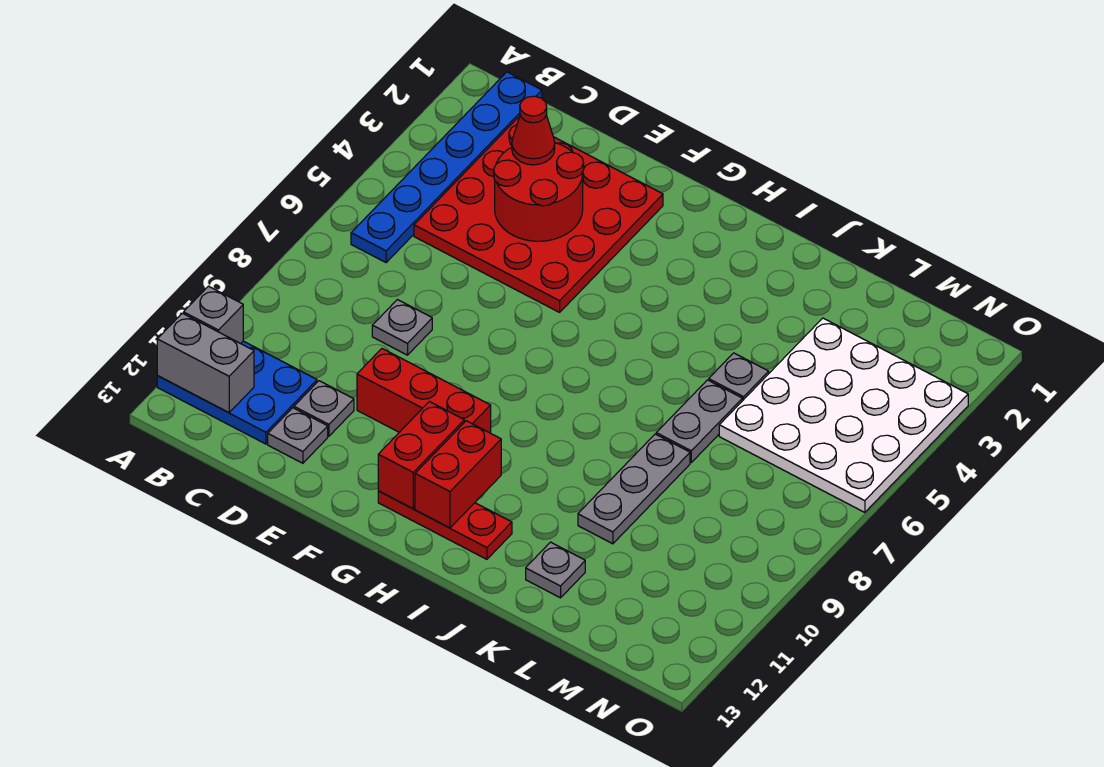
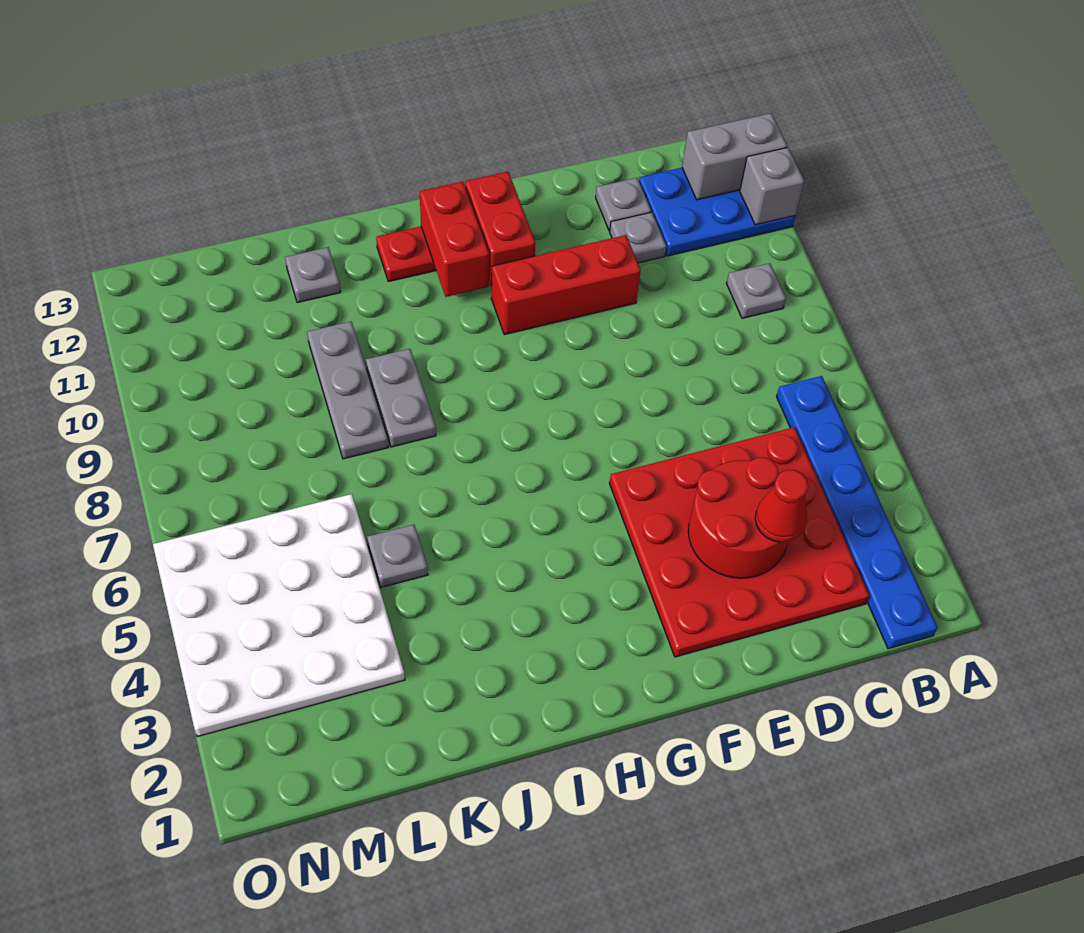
grey plate D8 level 1 -> grey plate B9 level 1
grey plate K6:K7 level 1 -> grey plate J8:J9 level 1

